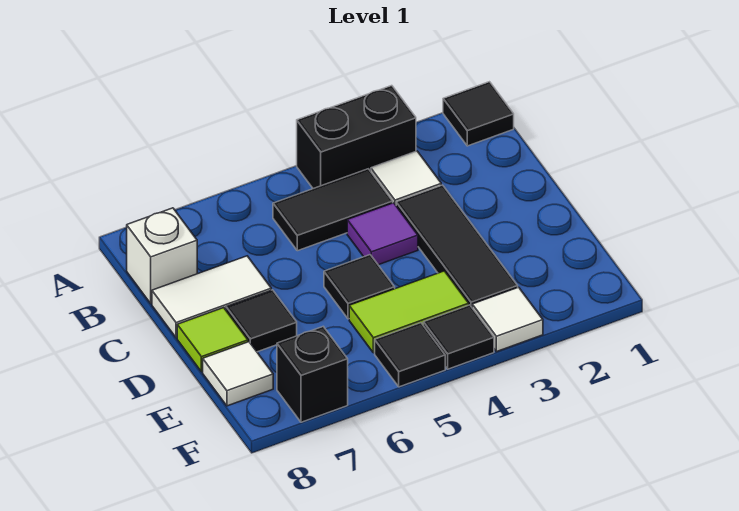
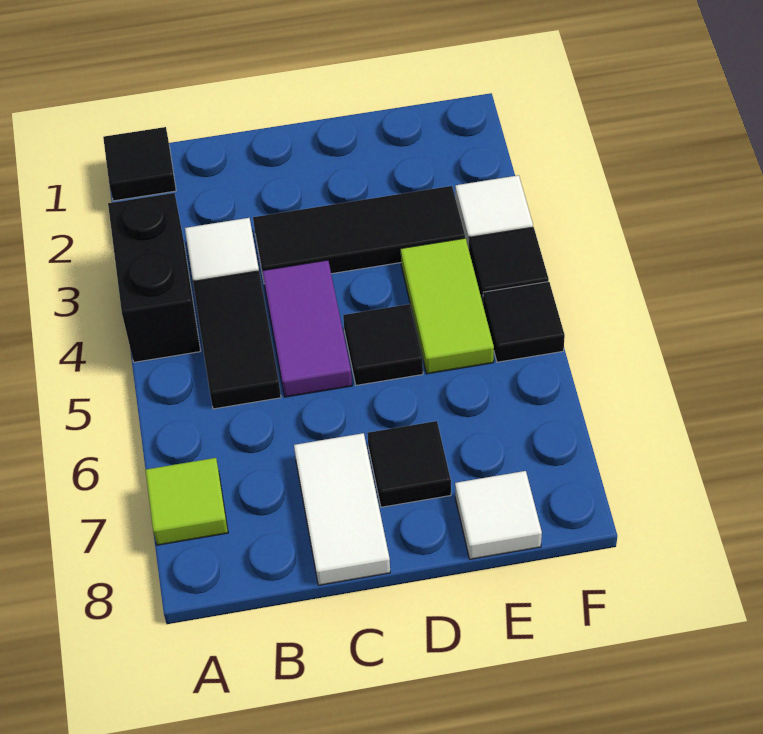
white brick B8 level 1 -> none
purple tile C4 level 1 -> purple tile C4:C5 level 1
lime tile D8 level 1 -> lime tile A7 level 1
black brick F7 level 1 -> none

